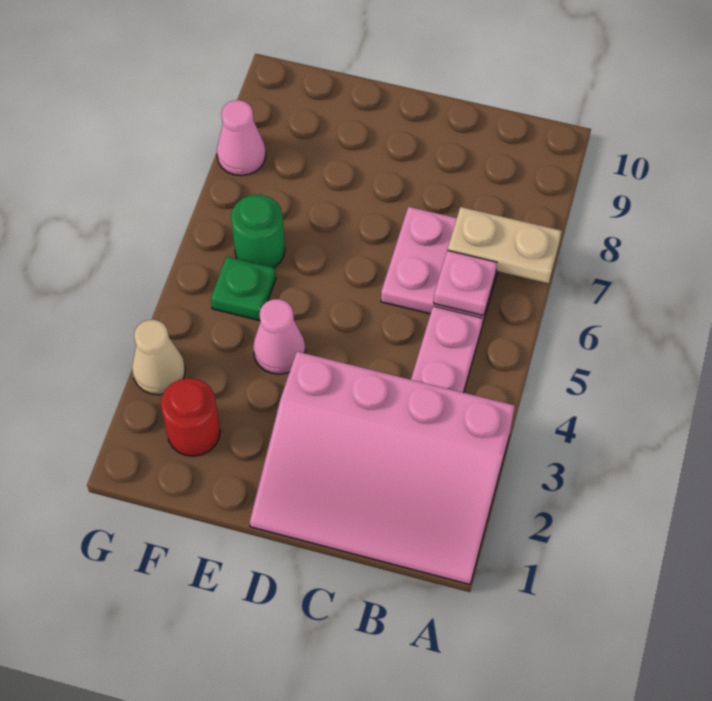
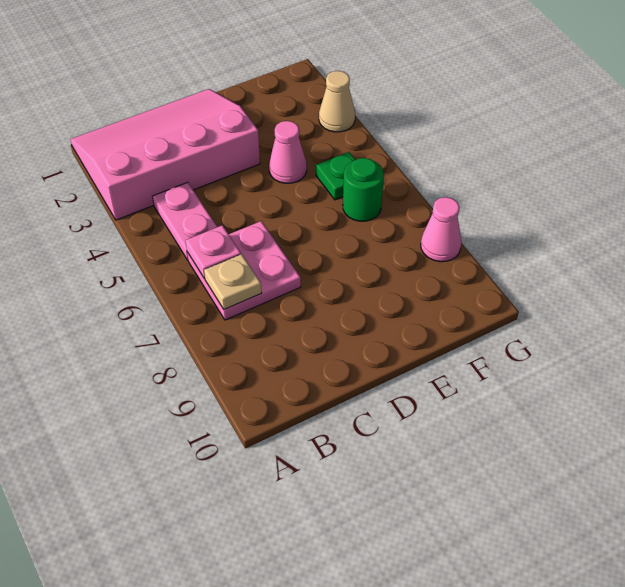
tan plate A7:B7 level 2 -> tan plate B7 level 2
red round brick F2 level 1 -> none

